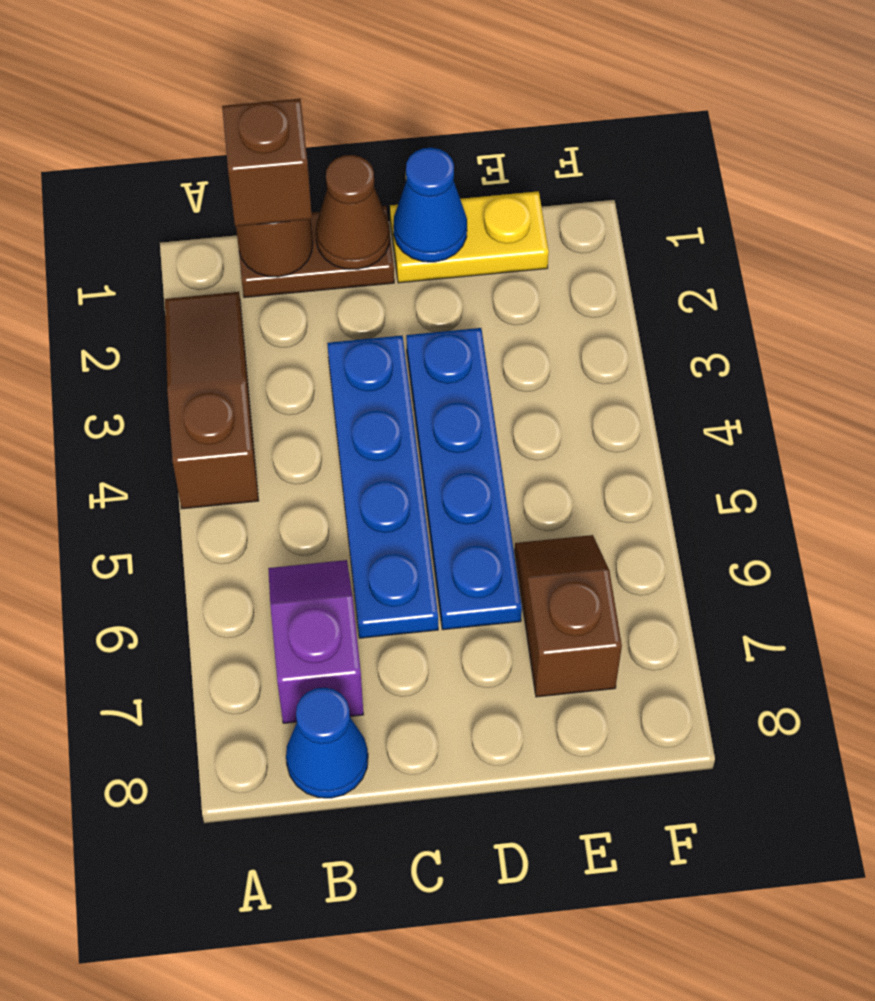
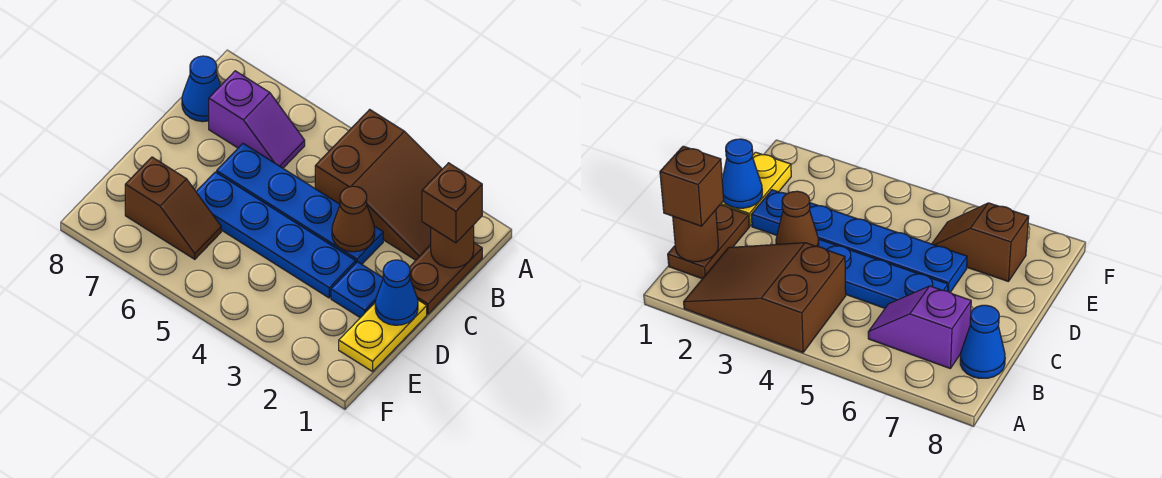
brown slope A2:A4 level 1 top 4 -> brown slope A2:B4 level 1 top 4
brown cone C1 level 2 -> brown cone C3 level 2
none -> blue plate D2 level 1

